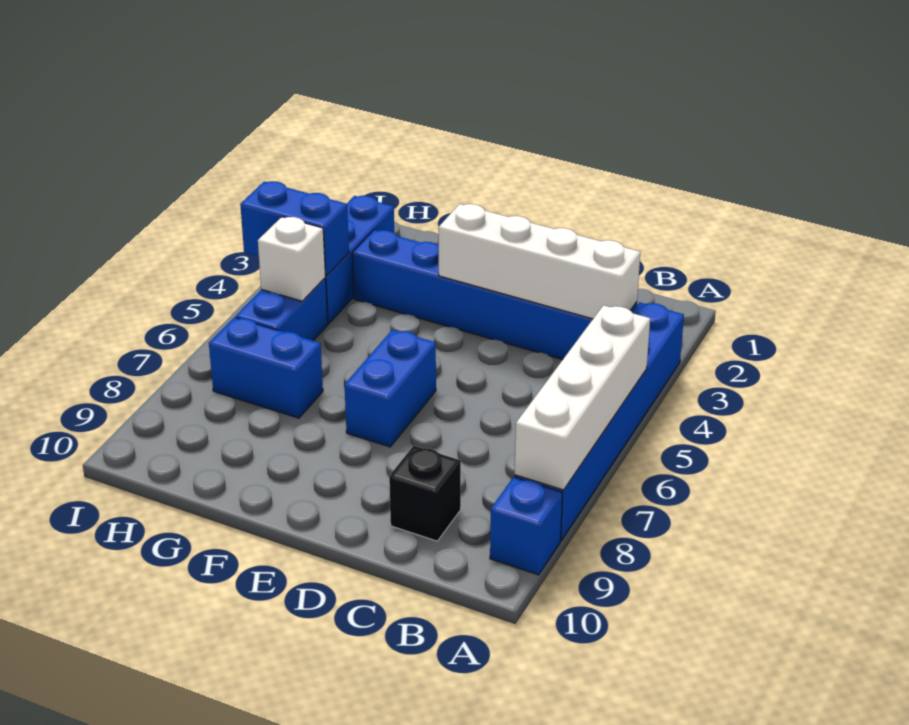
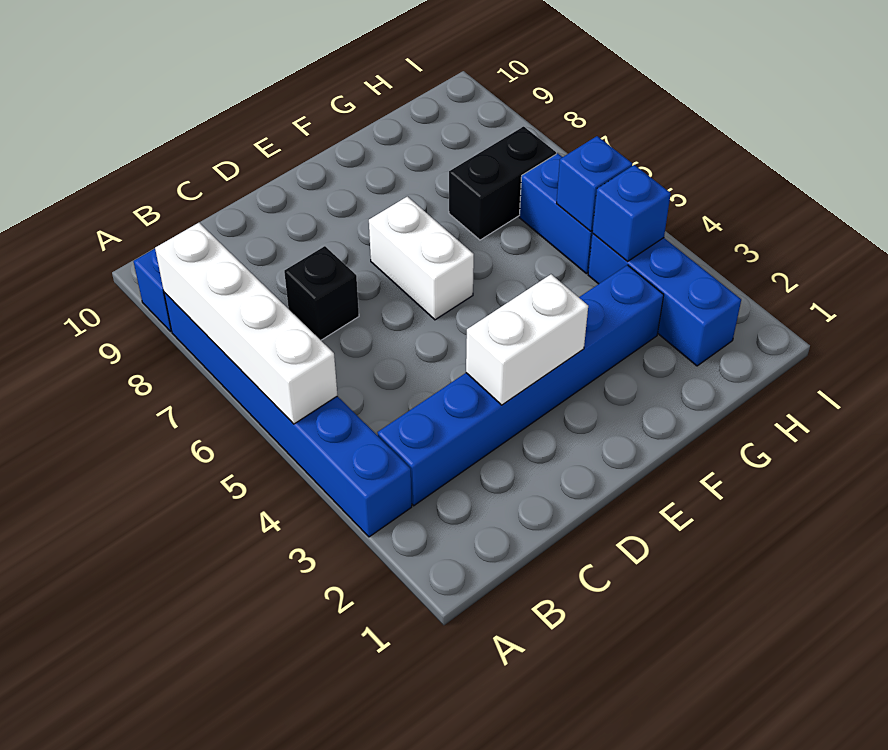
white brick B3:E3 level 2 -> white brick D3:E3 level 2
black brick C9 level 1 -> black brick C7 level 1
blue brick E6:E7 level 1 -> white brick E6:E7 level 1
blue brick G7:H7 level 1 -> black brick G7:H7 level 1
blue brick H4:I4 level 2 -> blue brick H4 level 2
white brick H5 level 2 -> blue brick H5 level 2

